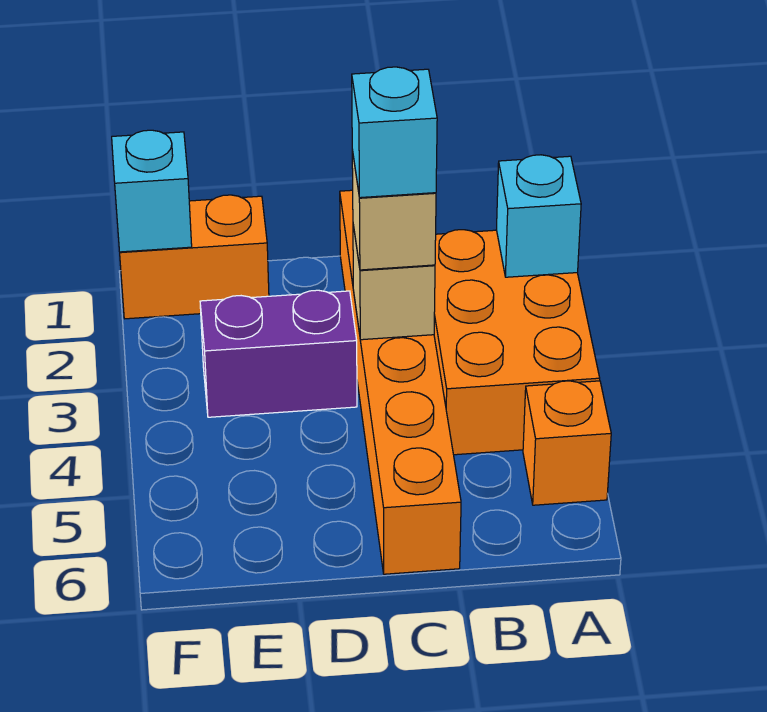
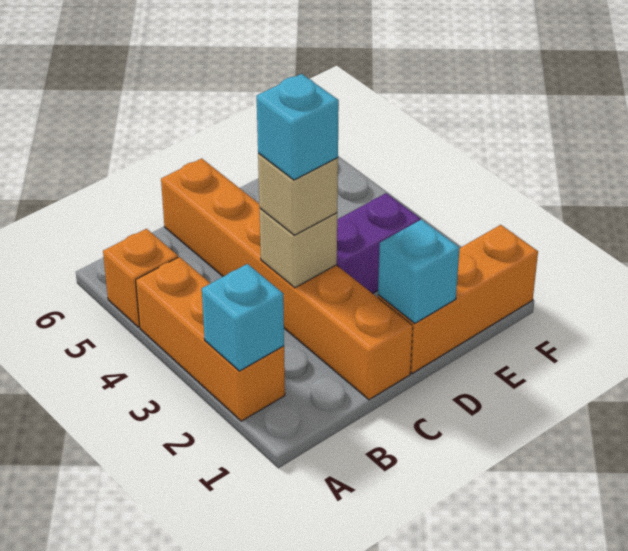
orange brick A2:B4 level 1 -> orange brick A2:A4 level 1
orange brick E1:F1 level 1 -> orange brick D1:F1 level 1
cyan brick F1 level 2 -> cyan brick D1 level 2

